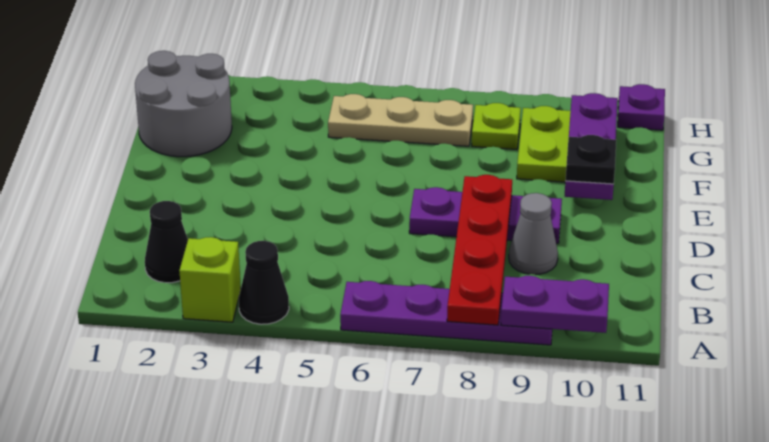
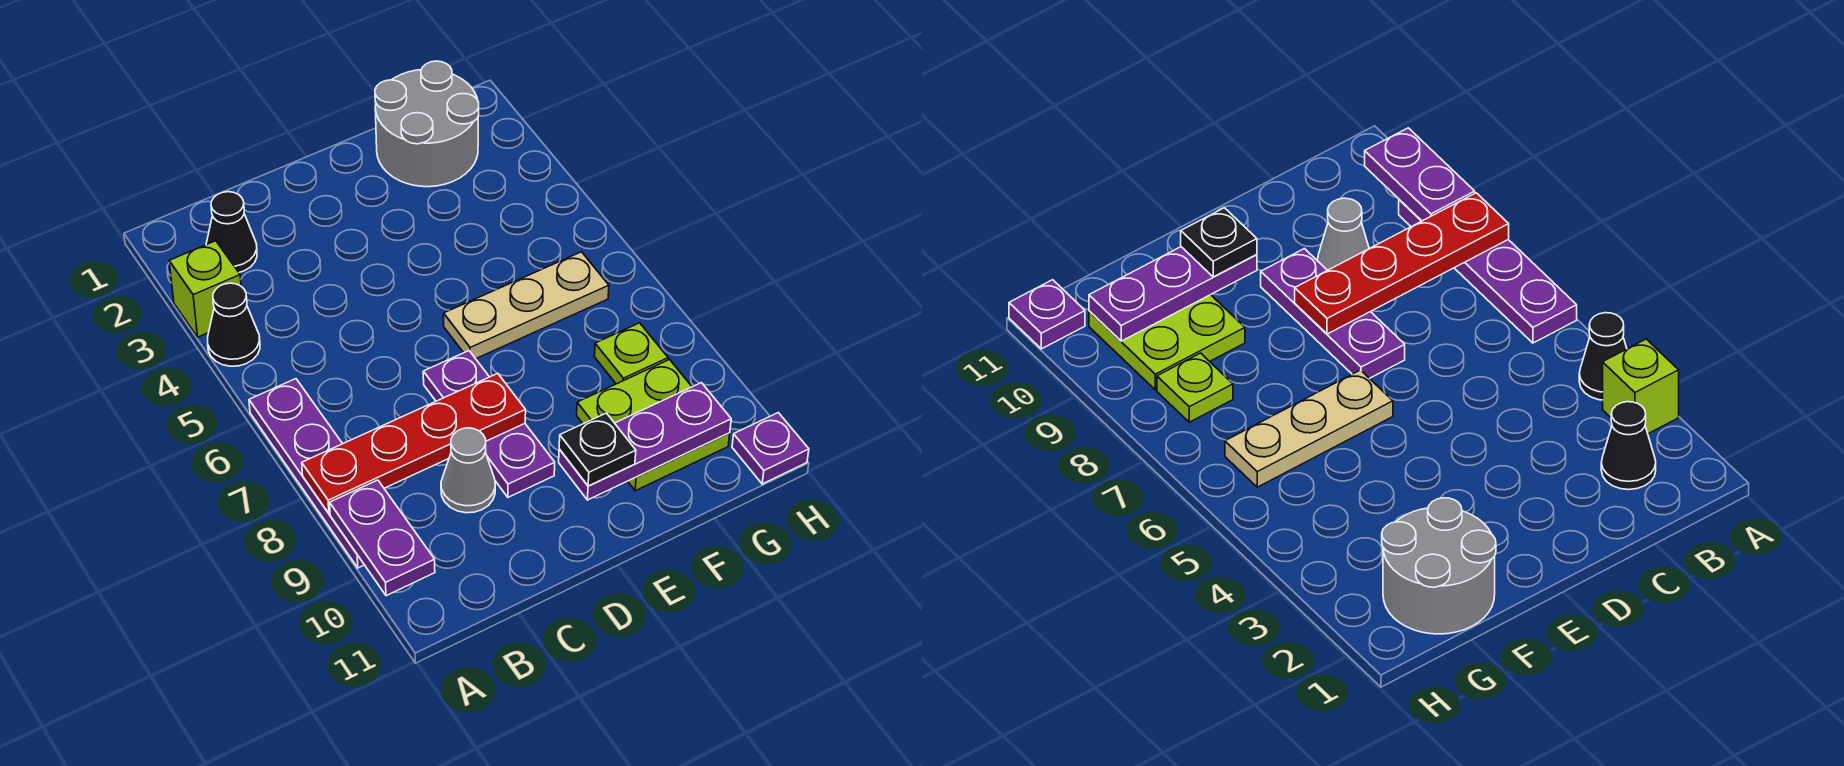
tan plate G5:G7 level 1 -> tan plate E6:G6 level 1

